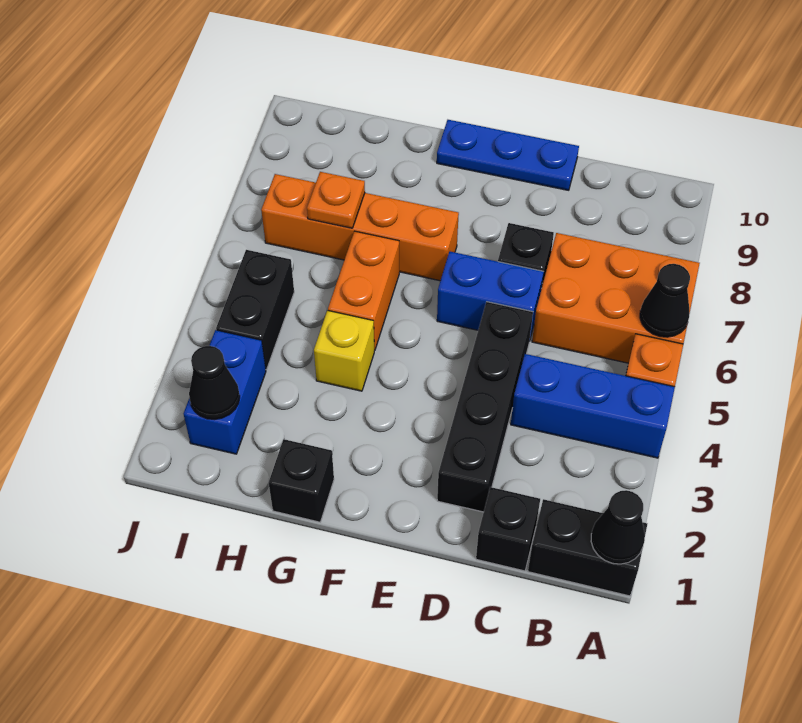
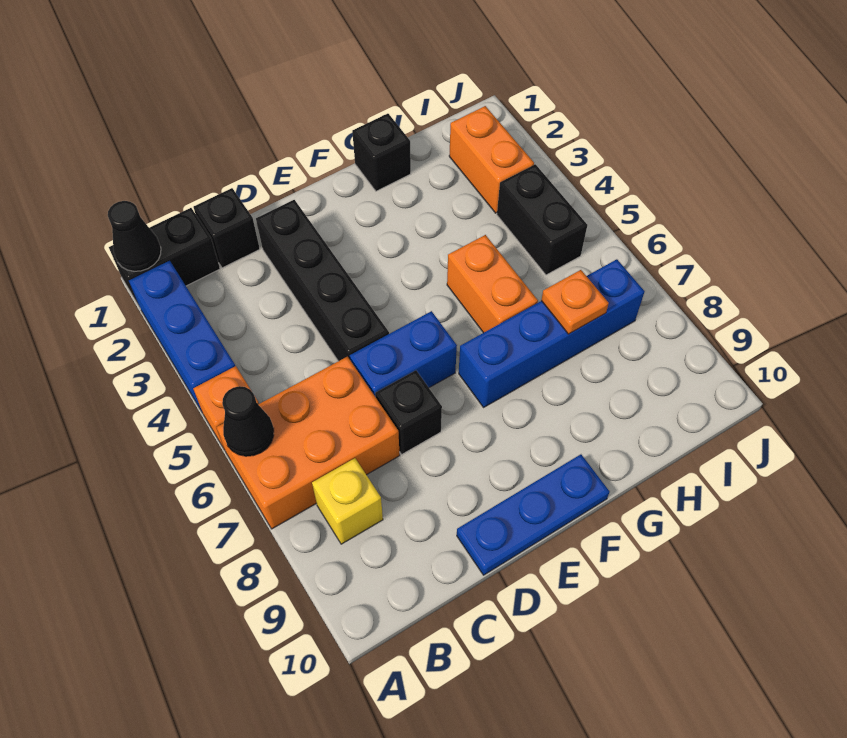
blue brick A4:C4 level 1 -> blue brick A2:A4 level 1
orange brick F7:I7 level 1 -> blue brick F7:I7 level 1
yellow brick G4 level 1 -> yellow brick B8 level 1
blue brick I2:I3 level 1 -> orange brick I2:I3 level 1
black cone I2 level 2 -> none

